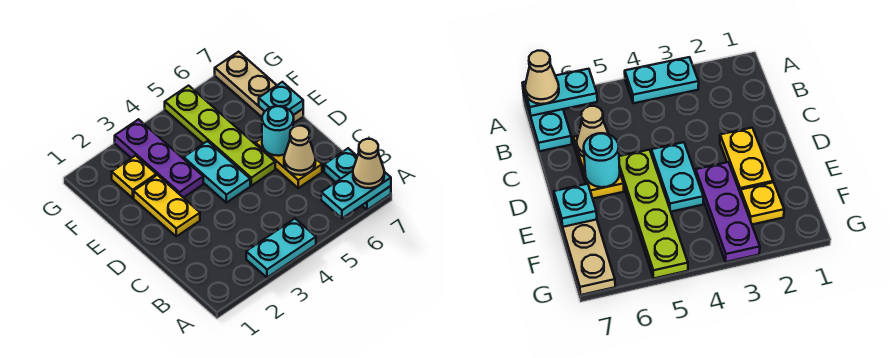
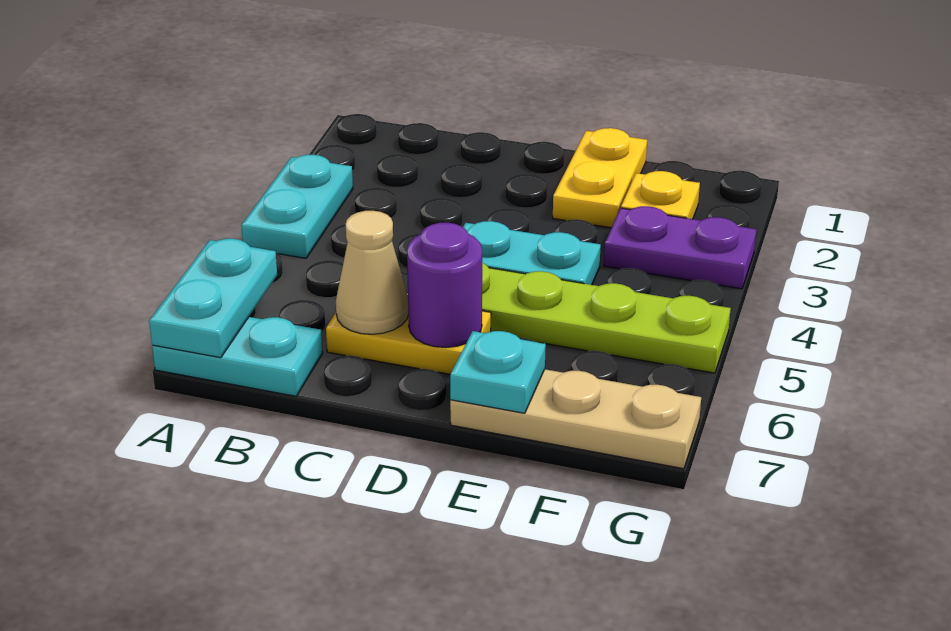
tan cone A7 level 3 -> none
yellow plate D2:E2 level 1 -> yellow plate E1:E2 level 1
cyan round brick D6 level 2 -> purple round brick D6 level 2
purple plate E3:G3 level 1 -> purple plate F3:G3 level 1

